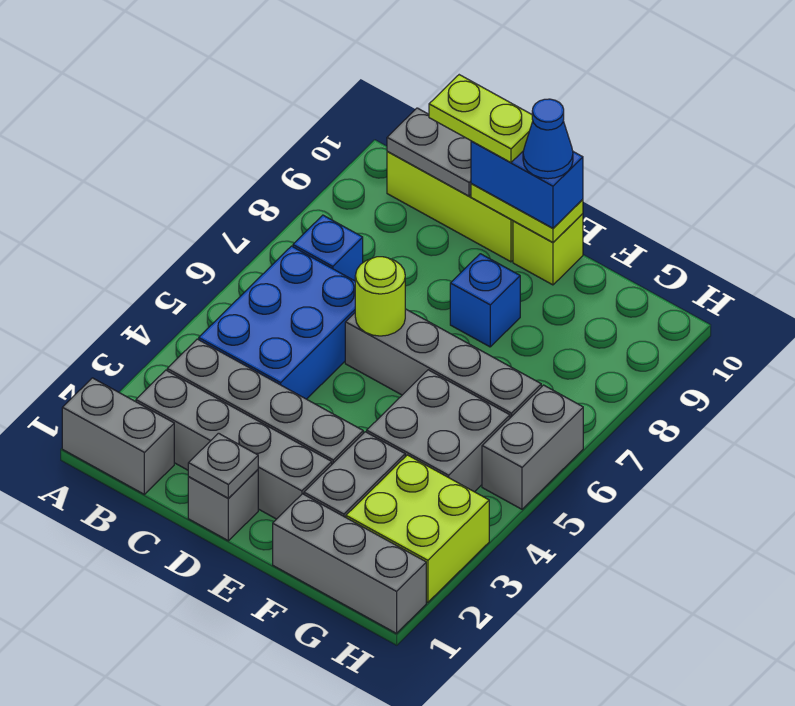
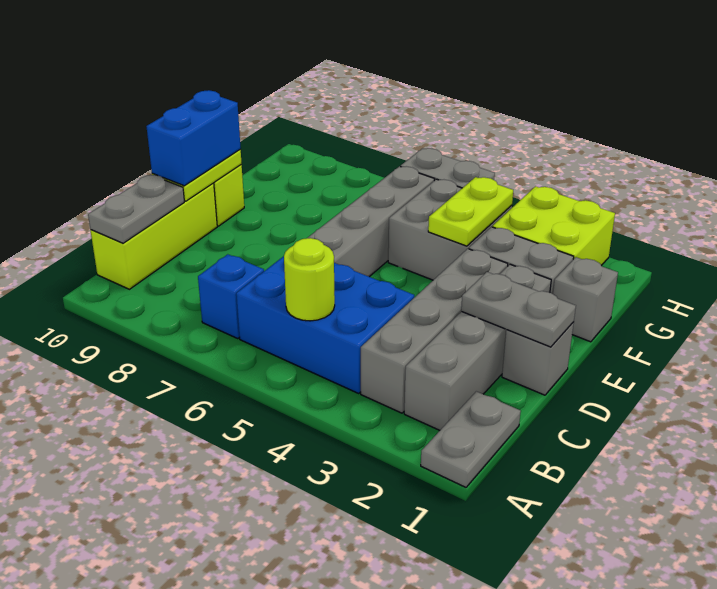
grey brick A1:B1 level 1 -> grey plate A1:B1 level 1
lime plate C10:D10 level 4 -> lime plate F4:G4 level 2
grey plate D1 level 2 -> grey plate D1:D2 level 2
lime round brick D6 level 2 -> lime round brick B5 level 2
blue brick E8 level 1 -> none
blue cone E10 level 4 -> none
grey brick F1:H1 level 1 -> grey brick F1 level 1

